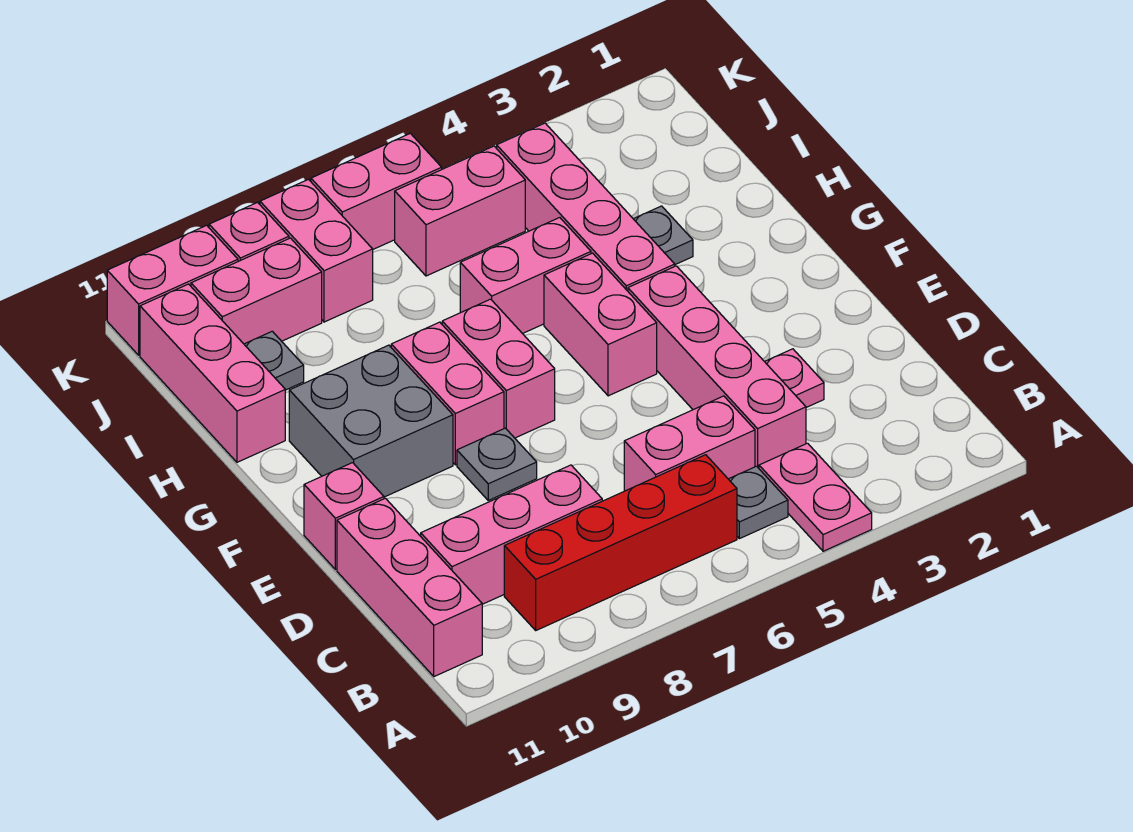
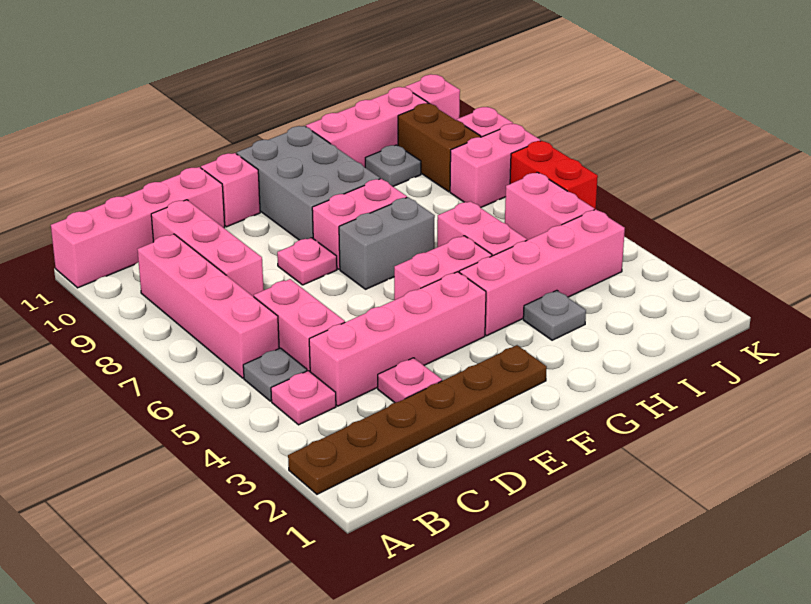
none -> brown plate A2:F2 level 1
pink plate A4:B4 level 1 -> pink plate B4 level 1
red brick B6:B9 level 1 -> pink brick B6:B9 level 1
pink brick B11:D11 level 1 -> pink brick A11:D11 level 1
grey plate E8 level 1 -> pink plate E8 level 1
pink brick F7:G7 level 1 -> grey brick F7:G7 level 1
grey brick F9:G10 level 1 -> grey brick F9:G11 level 1
pink brick J9:J10 level 1 -> brown brick J9:J10 level 1
pink brick K6:K7 level 1 -> red brick K6:K7 level 1
pink brick K10:K11 level 1 -> pink brick K11 level 1

